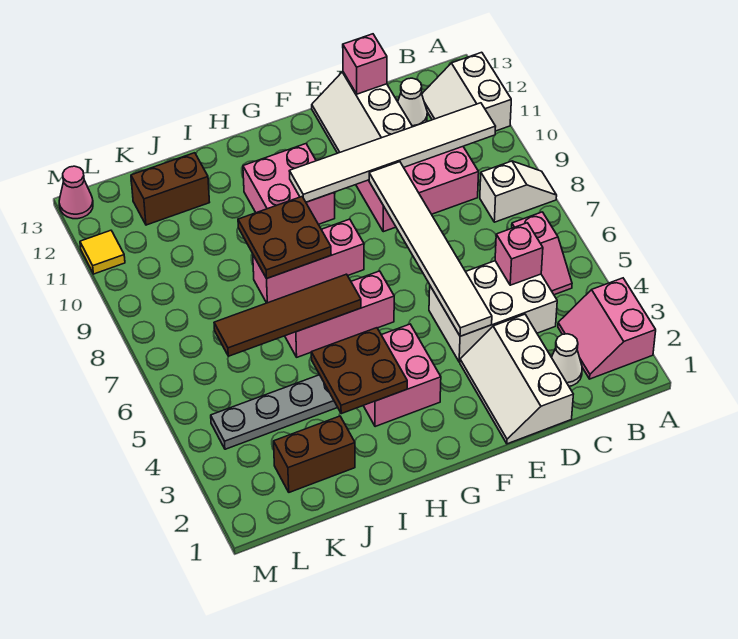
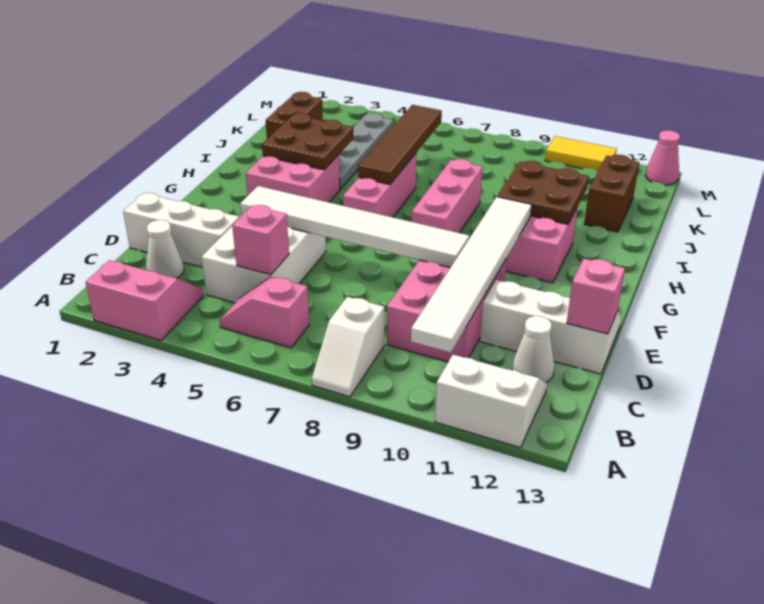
brown plate H8:I9 level 2 -> brown plate H10:I11 level 2
yellow tile M11 level 1 -> yellow tile M10:M11 level 1

